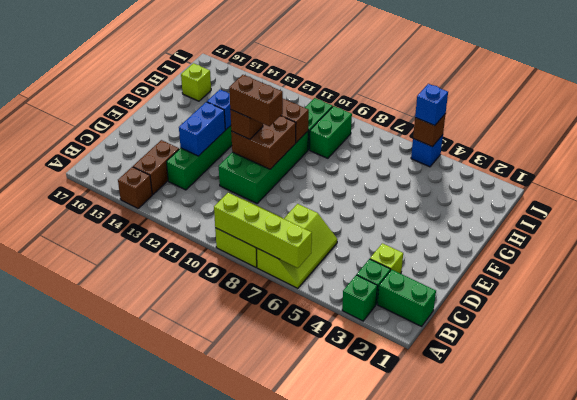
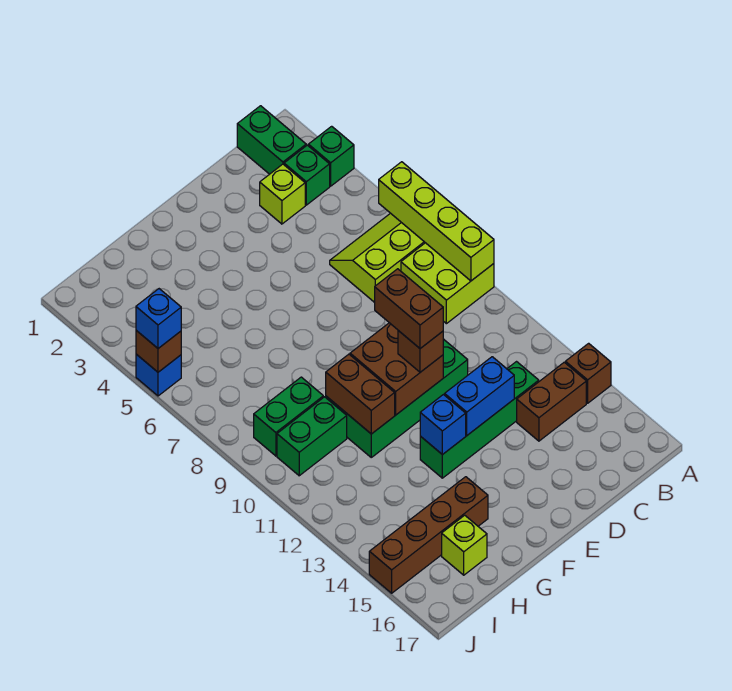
none -> brown brick G15:J15 level 1

